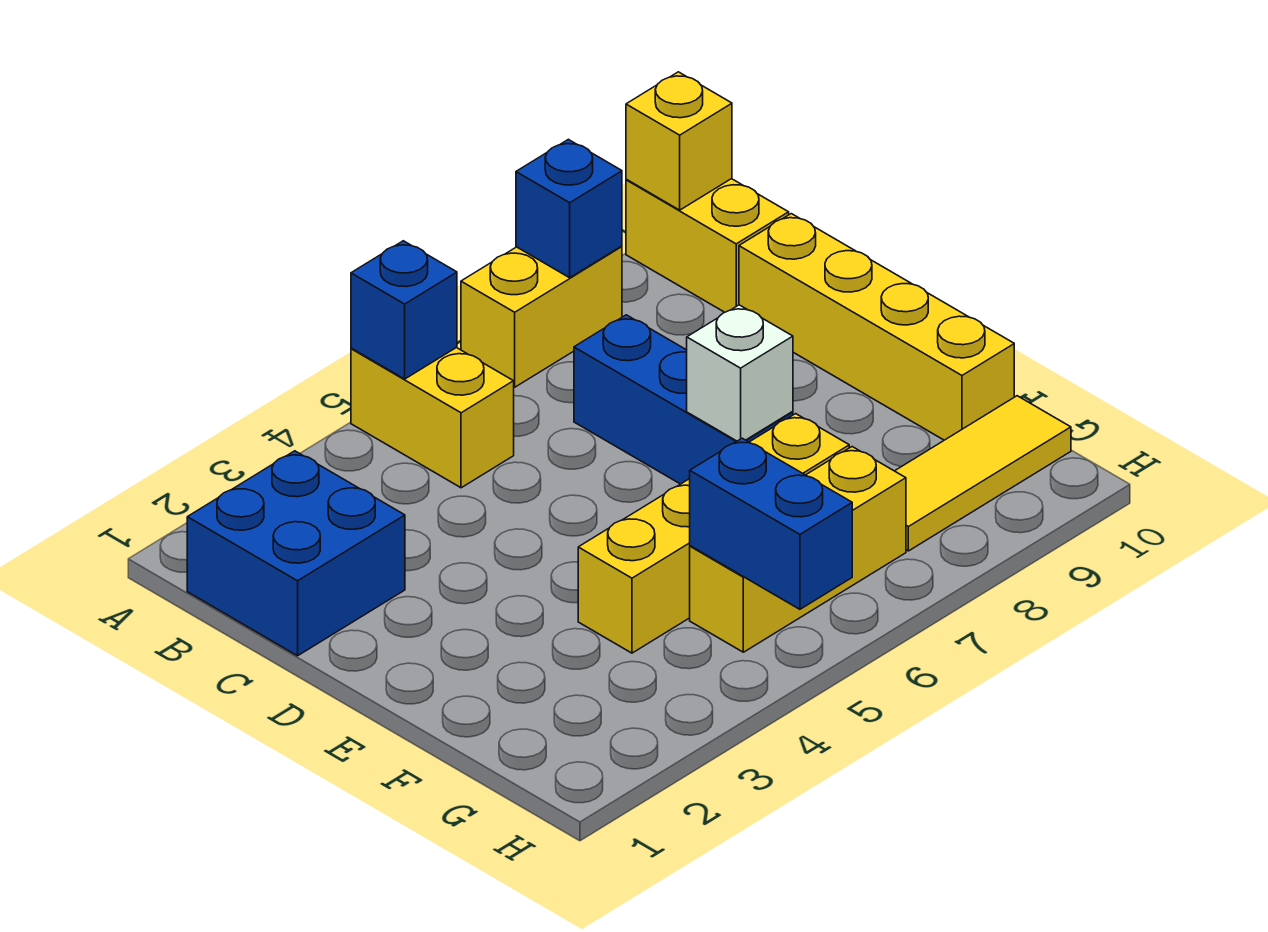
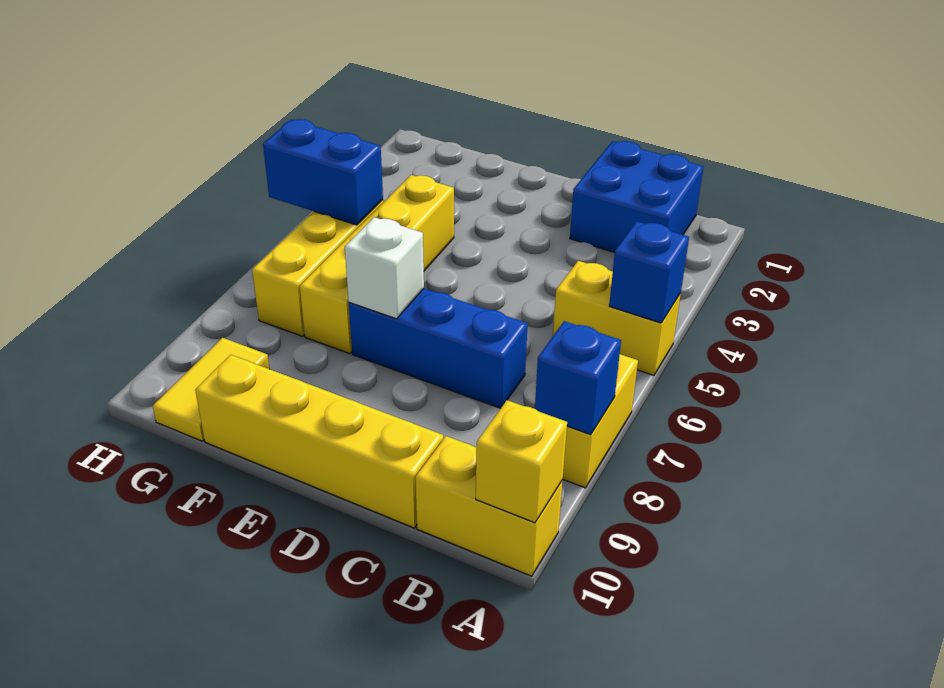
yellow tile G8:G10 level 1 -> yellow tile G9:G10 level 1

